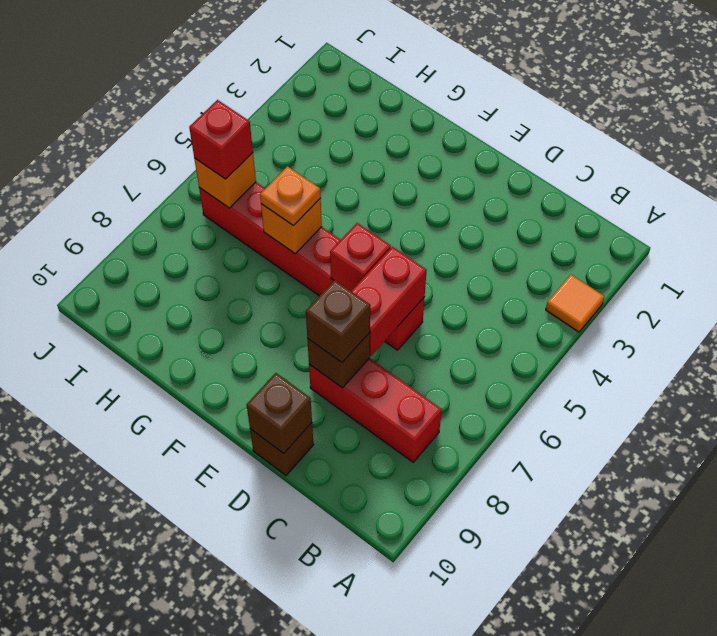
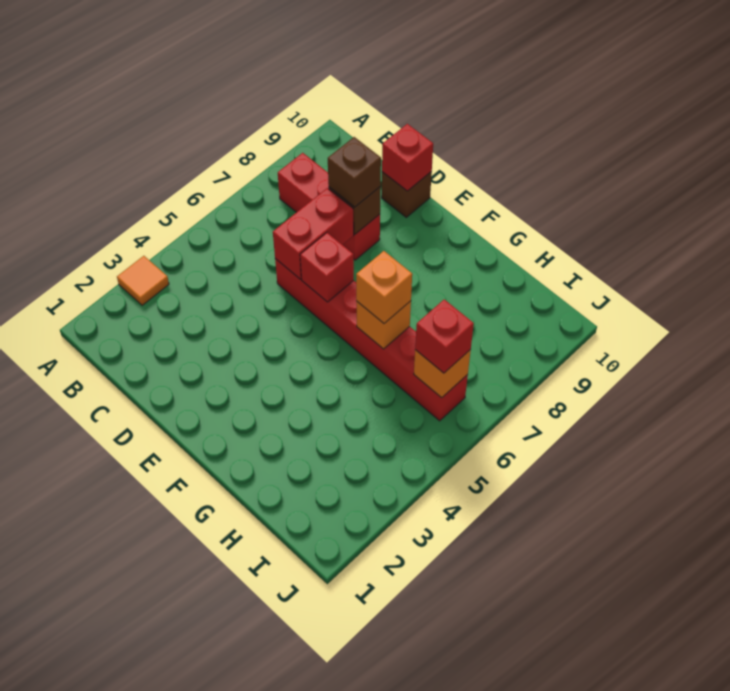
brown brick D10 level 2 -> red brick D10 level 2
orange plate G6 level 3 -> orange brick G6 level 3

